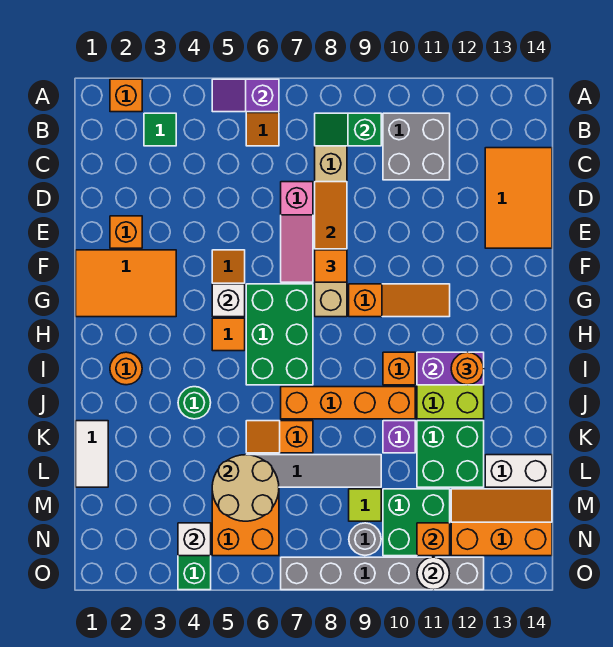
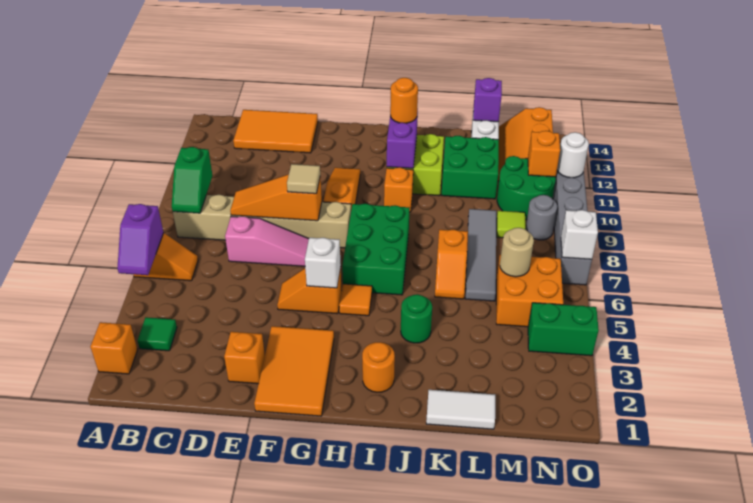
grey brick B10:C11 level 1 -> none
orange tile F8 level 3 -> tan tile F8 level 3
green brick G6:I7 level 1 -> green brick H6:I8 level 1
orange brick J7:J10 level 1 -> none
purple brick K10 level 1 -> purple brick L14 level 2
tan round brick L5:M6 level 2 -> tan round brick M6 level 2
green brick M10:N11 level 1 -> green round brick M10:N11 level 1
white brick N4 level 2 -> white brick O7 level 2

